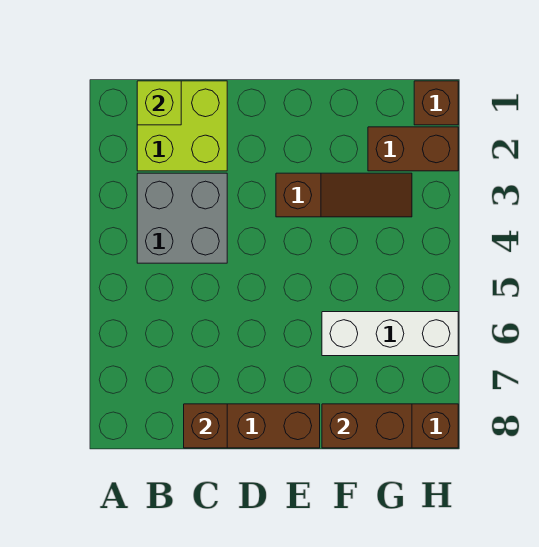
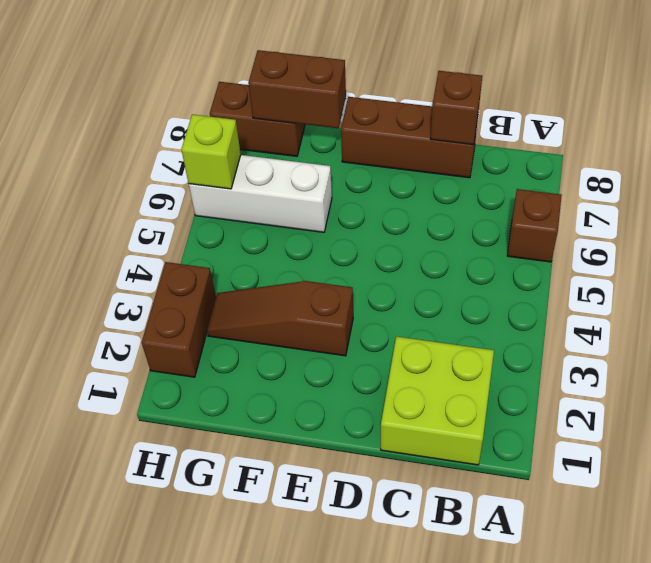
lime brick B1 level 2 -> lime brick H6 level 2
grey brick B3:C4 level 1 -> none
brown brick G2:H2 level 1 -> brown brick H2:H3 level 1
brown brick H1 level 1 -> brown brick A6 level 1

